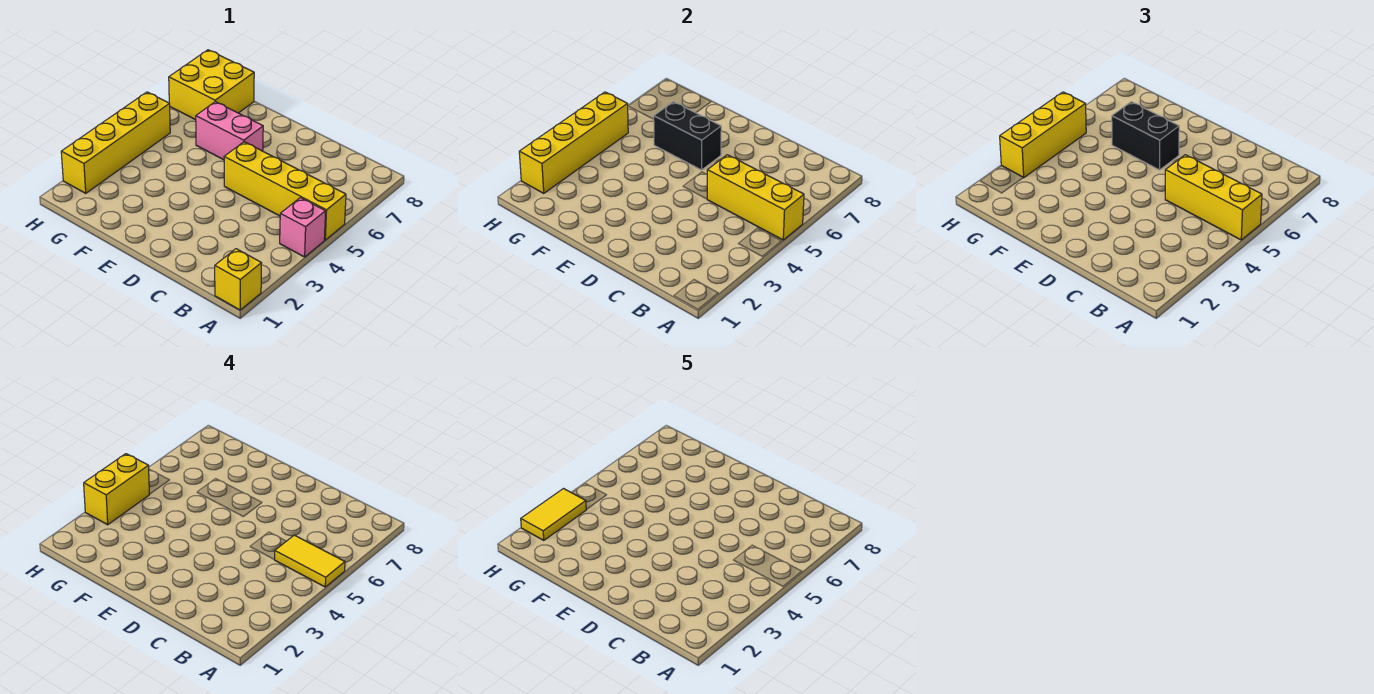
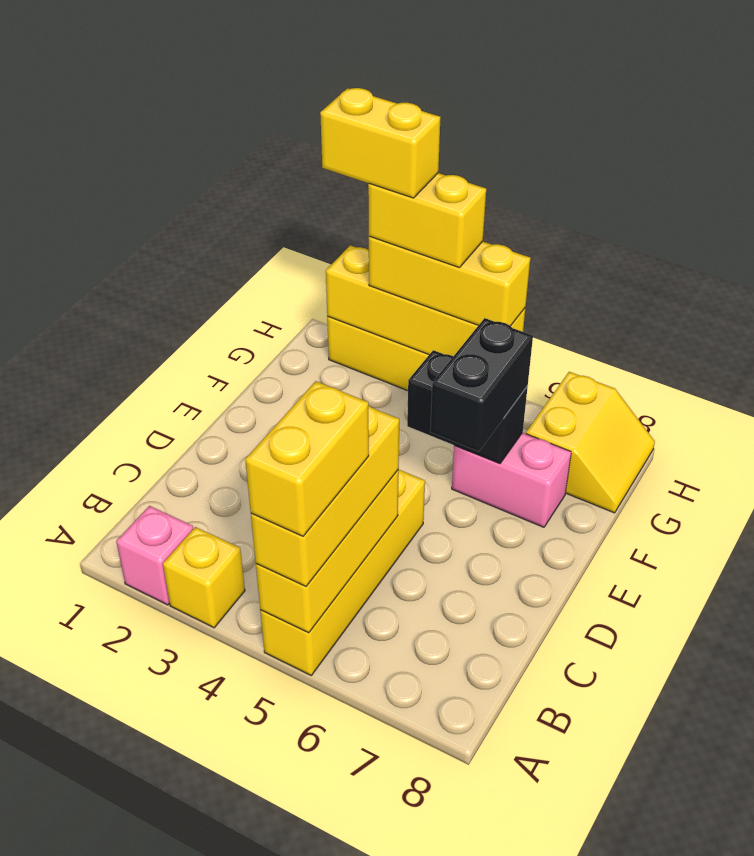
yellow brick A1 level 1 -> yellow brick A3 level 1
pink brick A4 level 1 -> pink brick A2 level 1
yellow tile A5:B5 level 4 -> yellow brick A5:B5 level 4
pink brick E6:F6 level 1 -> pink brick F6:F7 level 1
black brick E6:F6 level 2 -> black brick F5:F6 level 2
yellow brick G7:H8 level 1 -> yellow slope G7:H8 level 1 top 7
yellow tile H2:H3 level 5 -> yellow brick H2:H3 level 5

